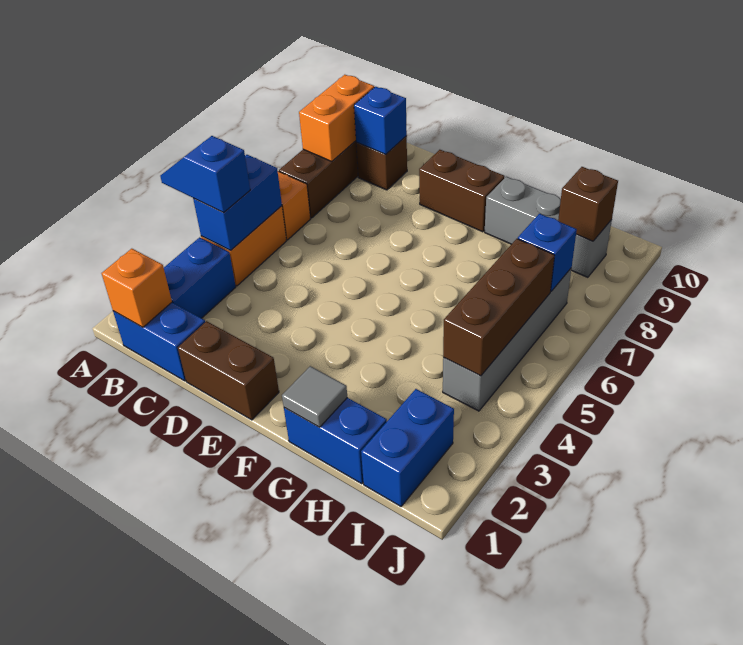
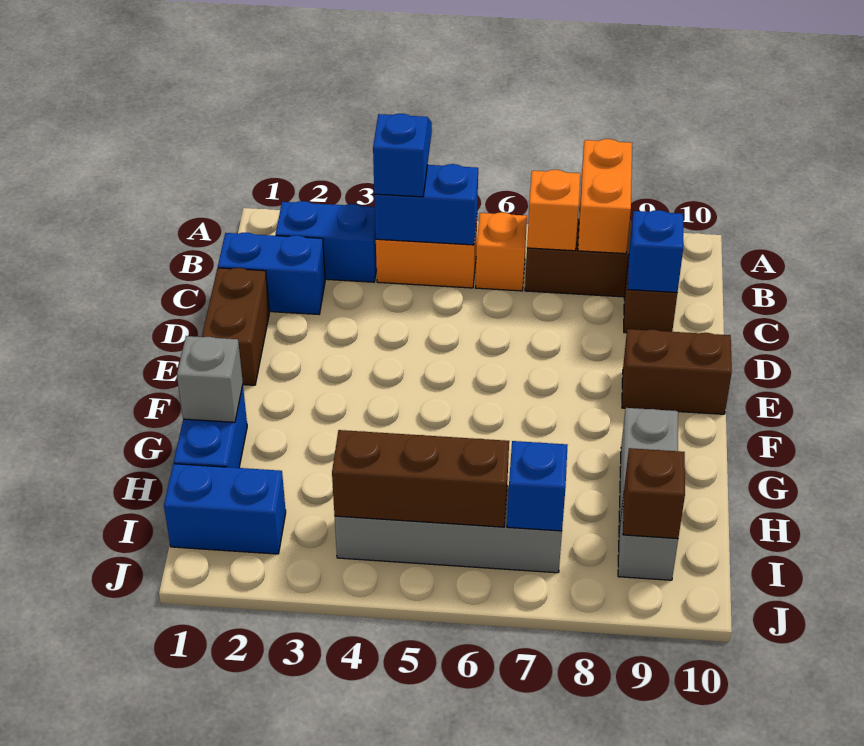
blue brick B1:C1 level 1 -> blue brick C1:C2 level 1
orange brick B1 level 2 -> orange brick B7 level 2
orange brick B8:B9 level 2 -> orange brick A8:B8 level 2
brown brick E9:F9 level 1 -> brown brick E9:E10 level 1
grey tile G1 level 2 -> grey brick G1 level 2

